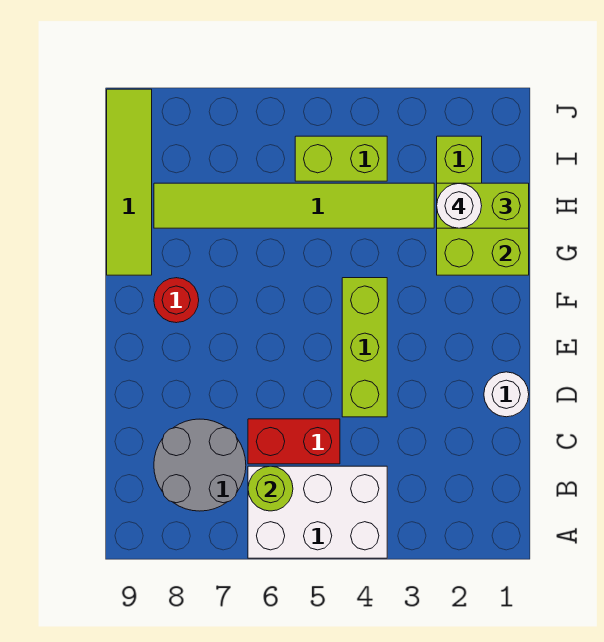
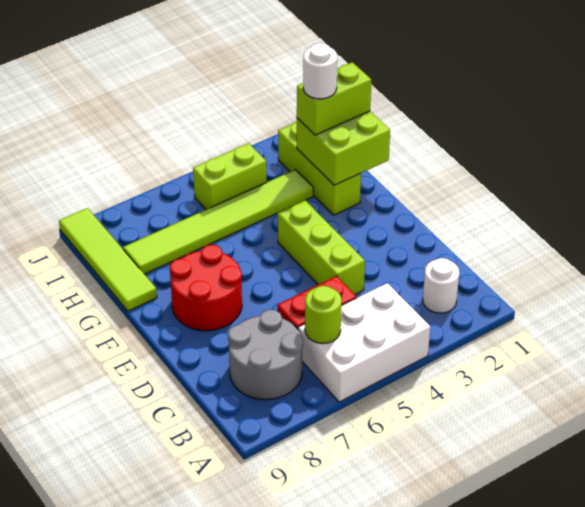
white round brick D1 level 1 -> white round brick B2 level 1
red round brick F8 level 1 -> red round brick E7:F8 level 1

